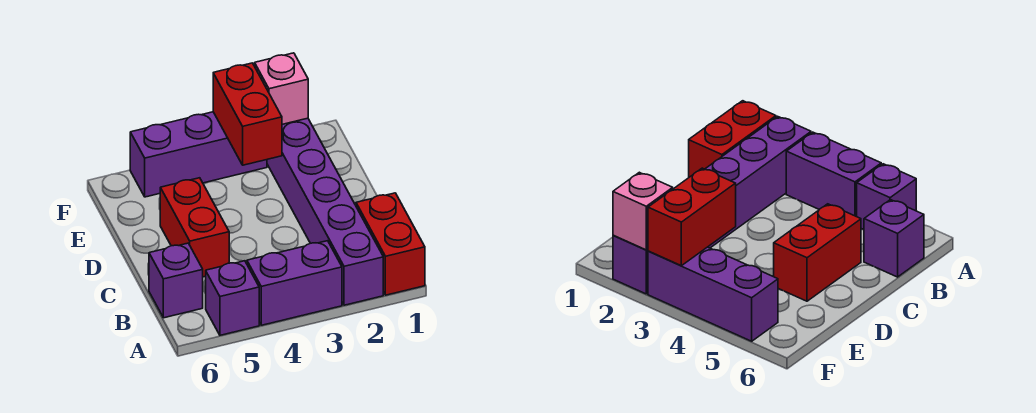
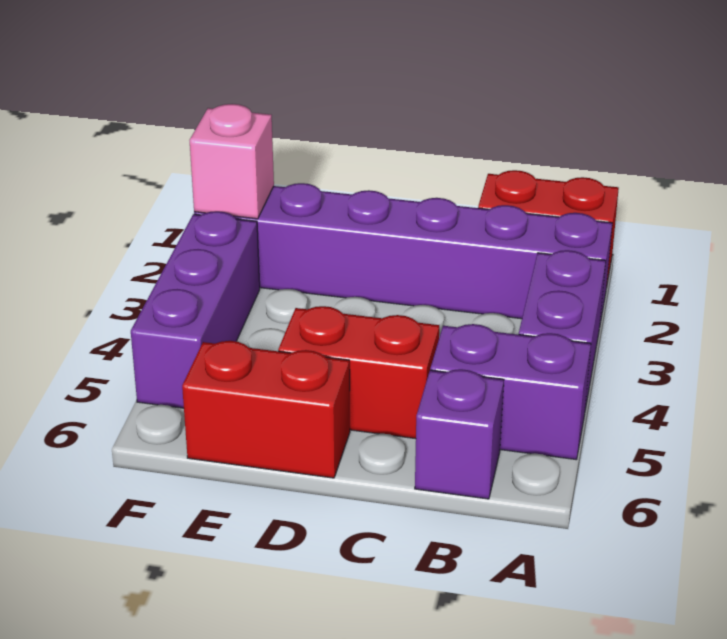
purple brick A5 level 1 -> purple brick A5:B5 level 1
red brick E3:F3 level 2 -> red brick D6:E6 level 1

